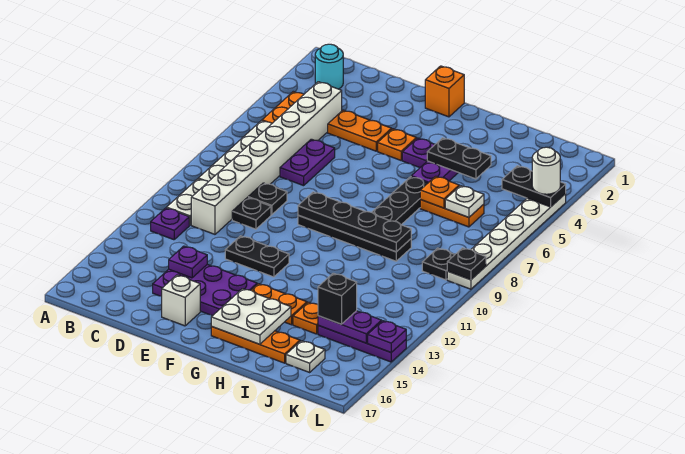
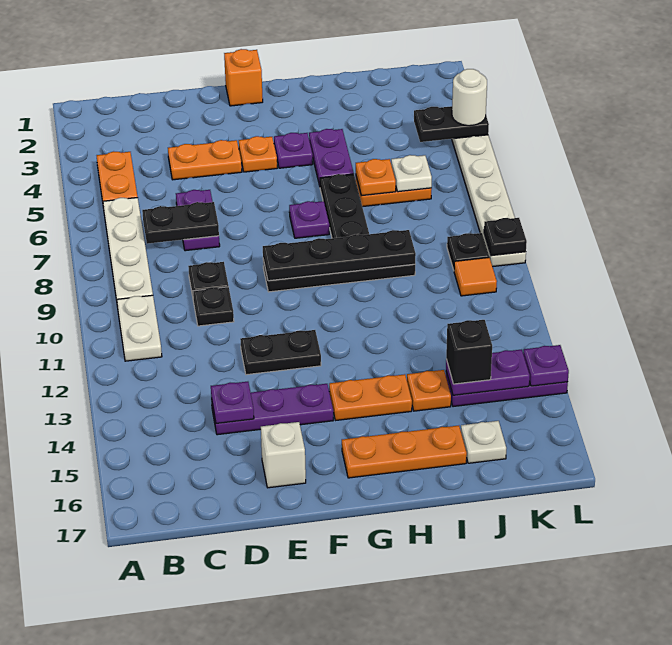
cyan round brick B2 level 1 -> none
purple plate B12 level 1 -> purple plate G7 level 1
white brick C4:C11 level 1 -> none
purple plate D14:F15 level 1 -> purple plate D14:F14 level 1
white plate G15:H16 level 2 -> none
black plate H4:I4 level 2 -> black plate C7:D7 level 2
none -> orange tile K10 level 1

